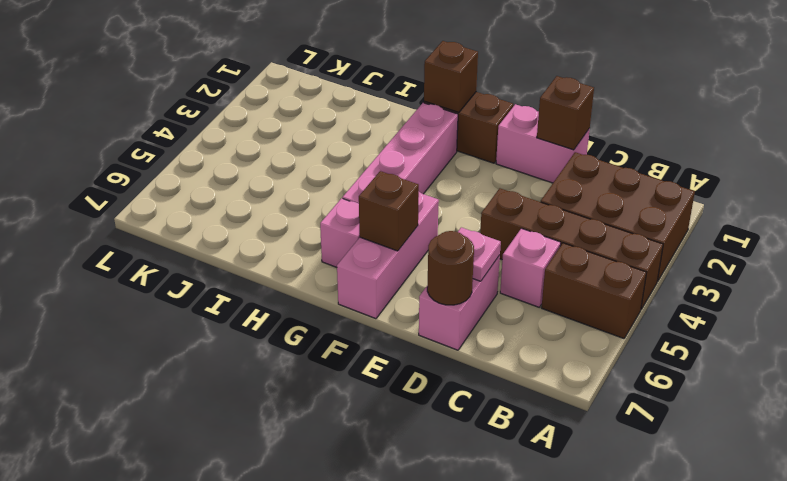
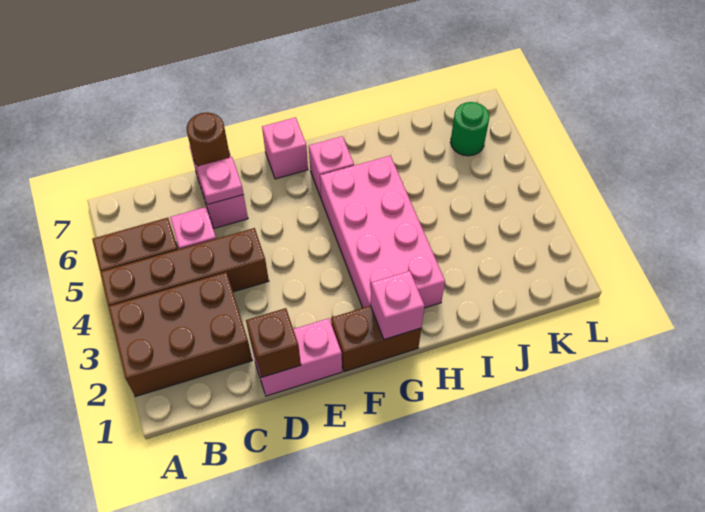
pink brick F5:F7 level 1 -> pink brick F7 level 1
brown brick F6 level 2 -> none
brown brick G1 level 2 -> pink brick G1 level 2
pink brick G2:G5 level 1 -> pink brick G2:H5 level 1
none -> green round brick K6 level 1

